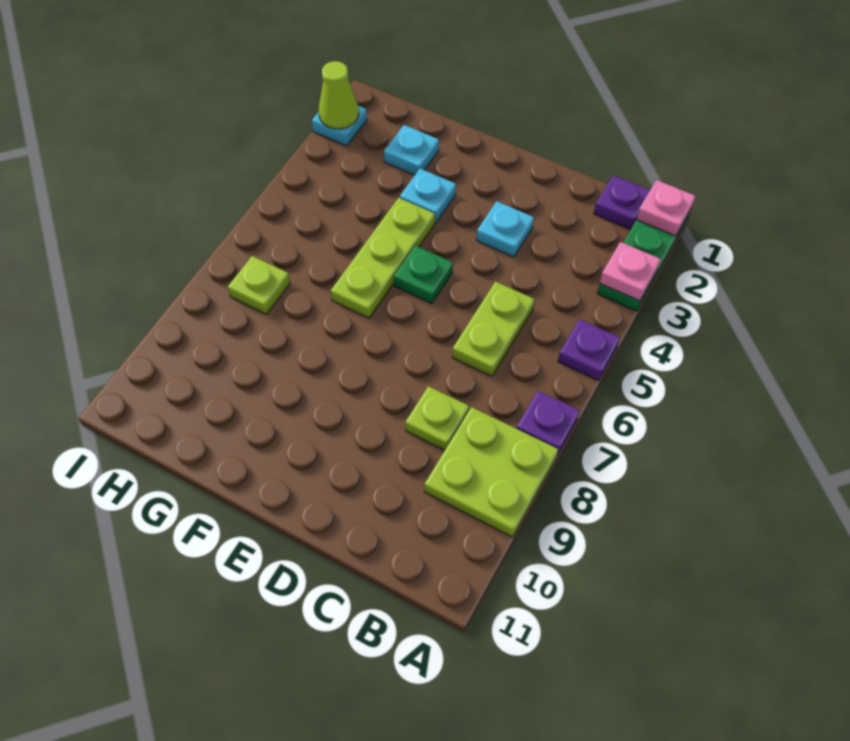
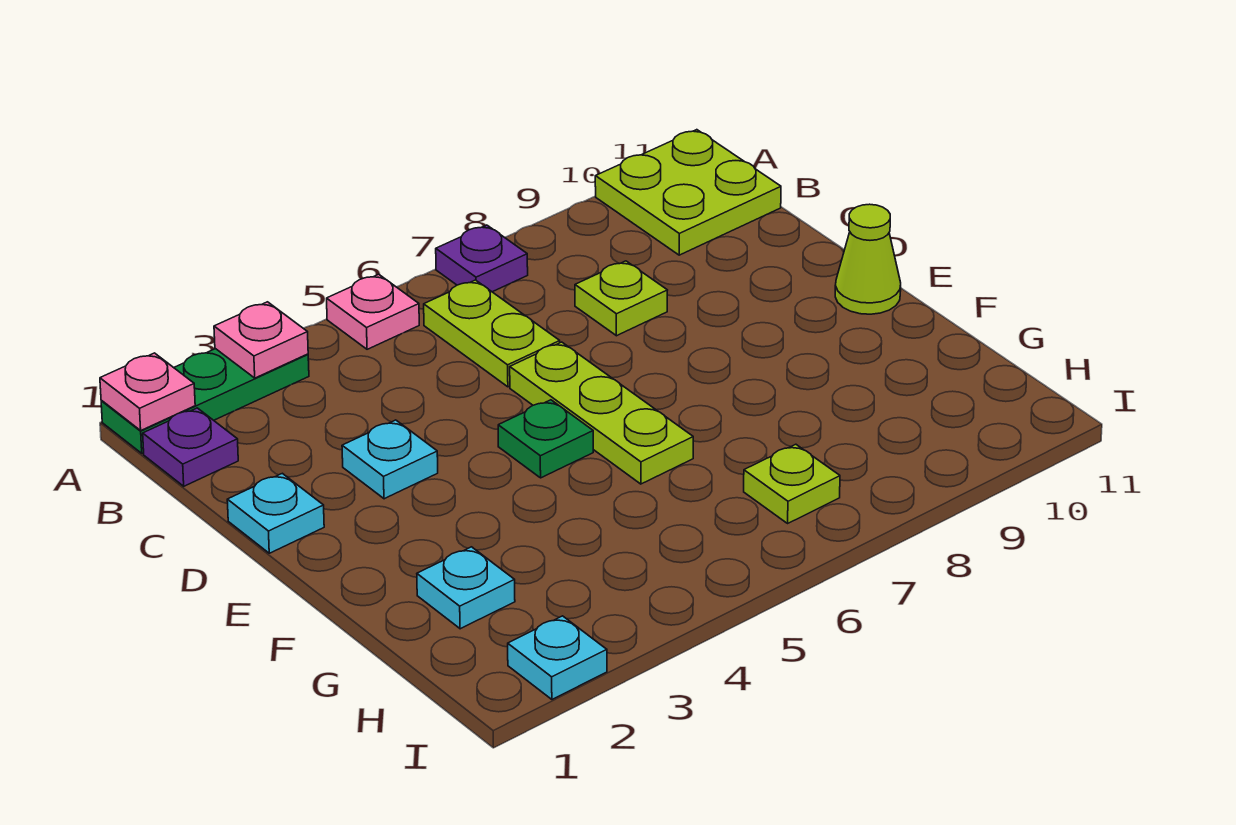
purple plate A5 level 1 -> pink plate A5 level 1
lime plate A8:B9 level 1 -> lime plate A10:B11 level 1
lime plate C5:C6 level 1 -> lime plate B6:C6 level 1
cyan plate F3 level 1 -> cyan plate D1 level 1
lime plate F4:F6 level 1 -> lime plate D6:F6 level 1
lime cone I2 level 2 -> lime cone E11 level 1

